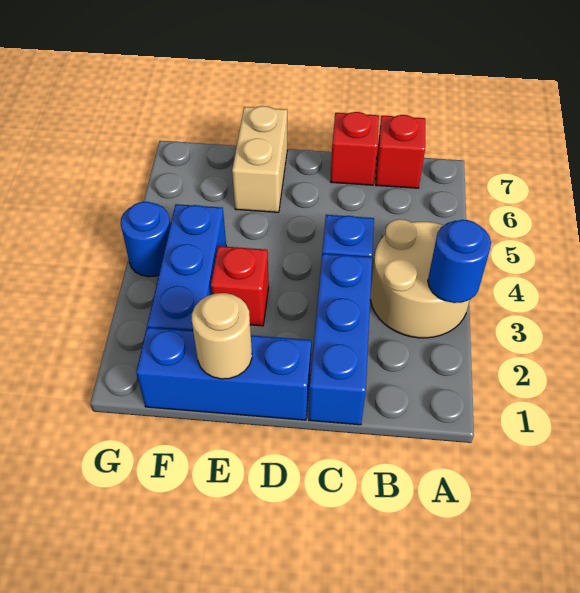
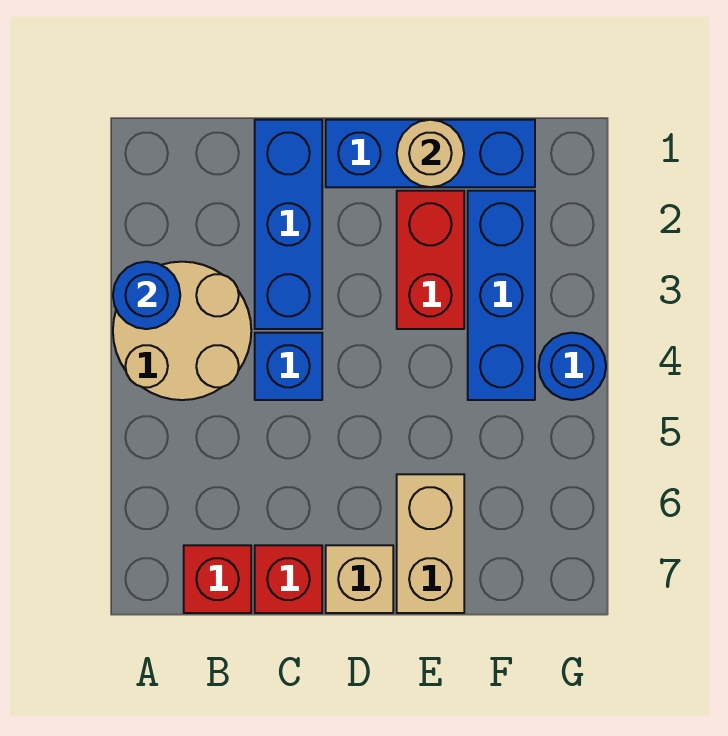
none -> tan brick D7 level 1
red brick E3 level 1 -> red brick E2:E3 level 1

